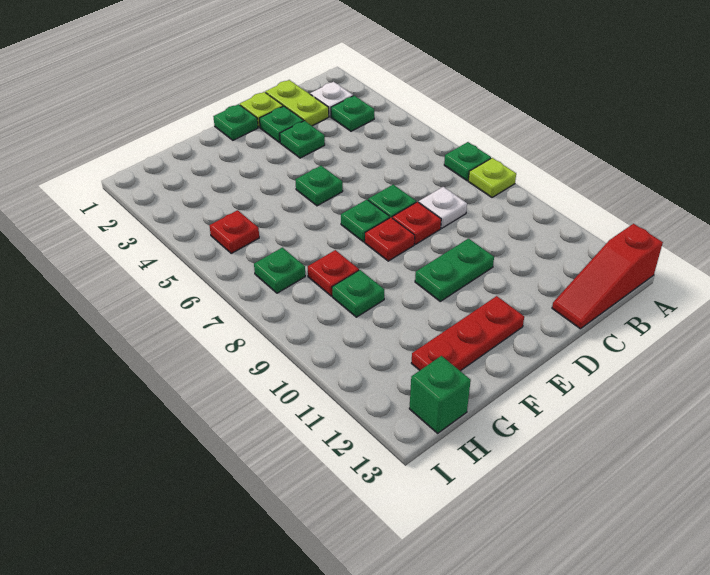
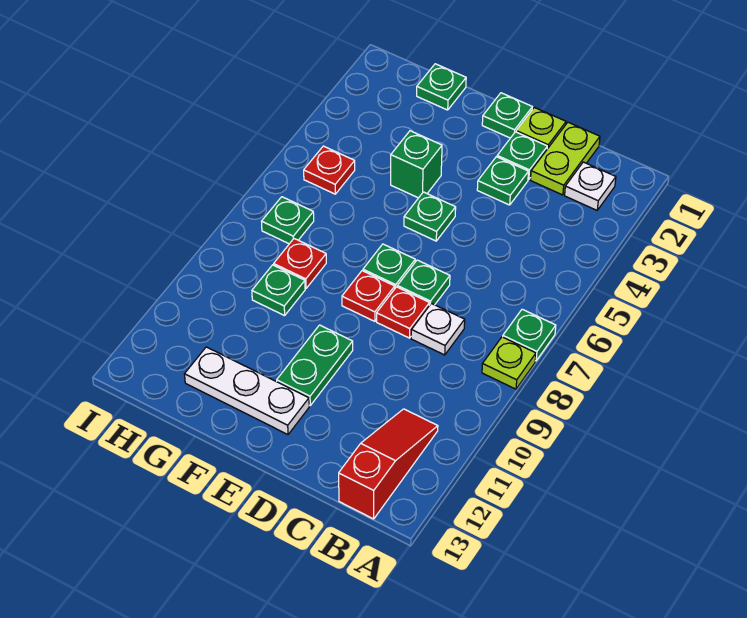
red slope A13:C13 level 1 top A -> red slope B11:B13 level 1 top 13
green plate B3 level 1 -> green plate G1 level 1
green plate D10:E10 level 1 -> green plate E10:E11 level 1
red plate E12:G12 level 1 -> white plate E12:G12 level 1
green brick H13 level 1 -> green brick F4 level 1

